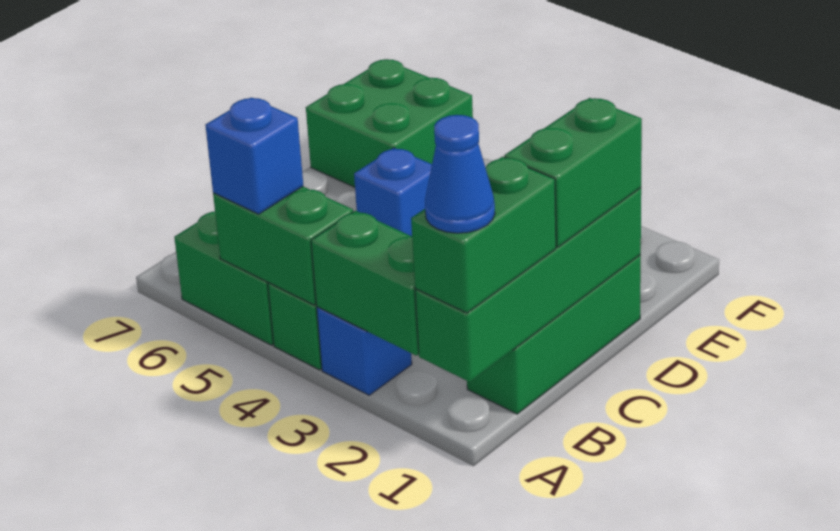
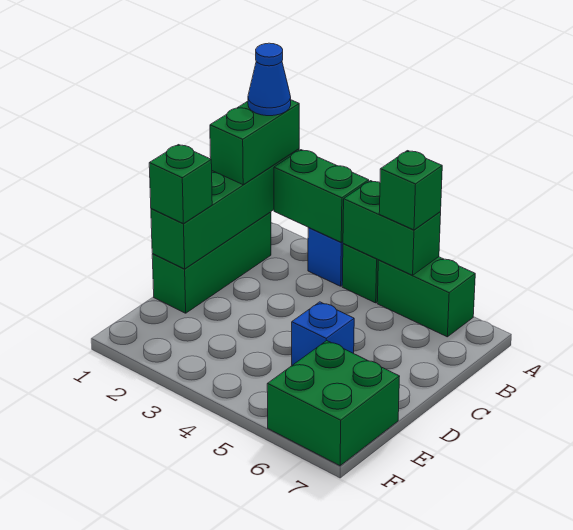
blue brick A5 level 3 -> green brick A5 level 3
green brick C1:D1 level 3 -> green brick D1 level 3

